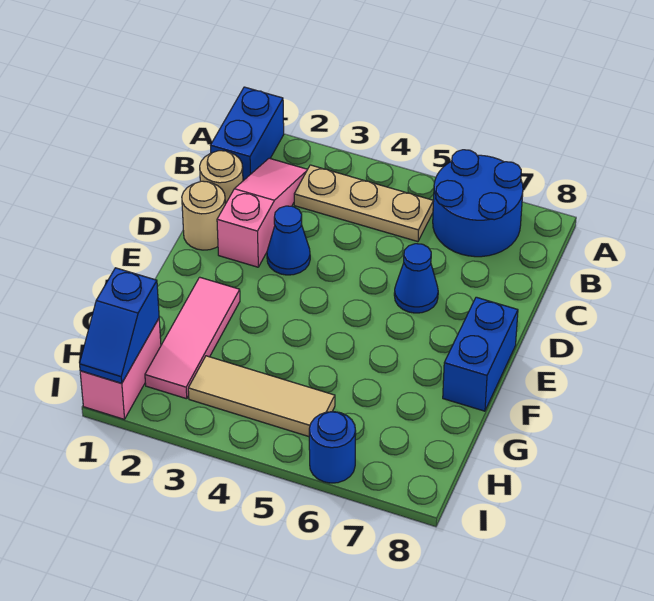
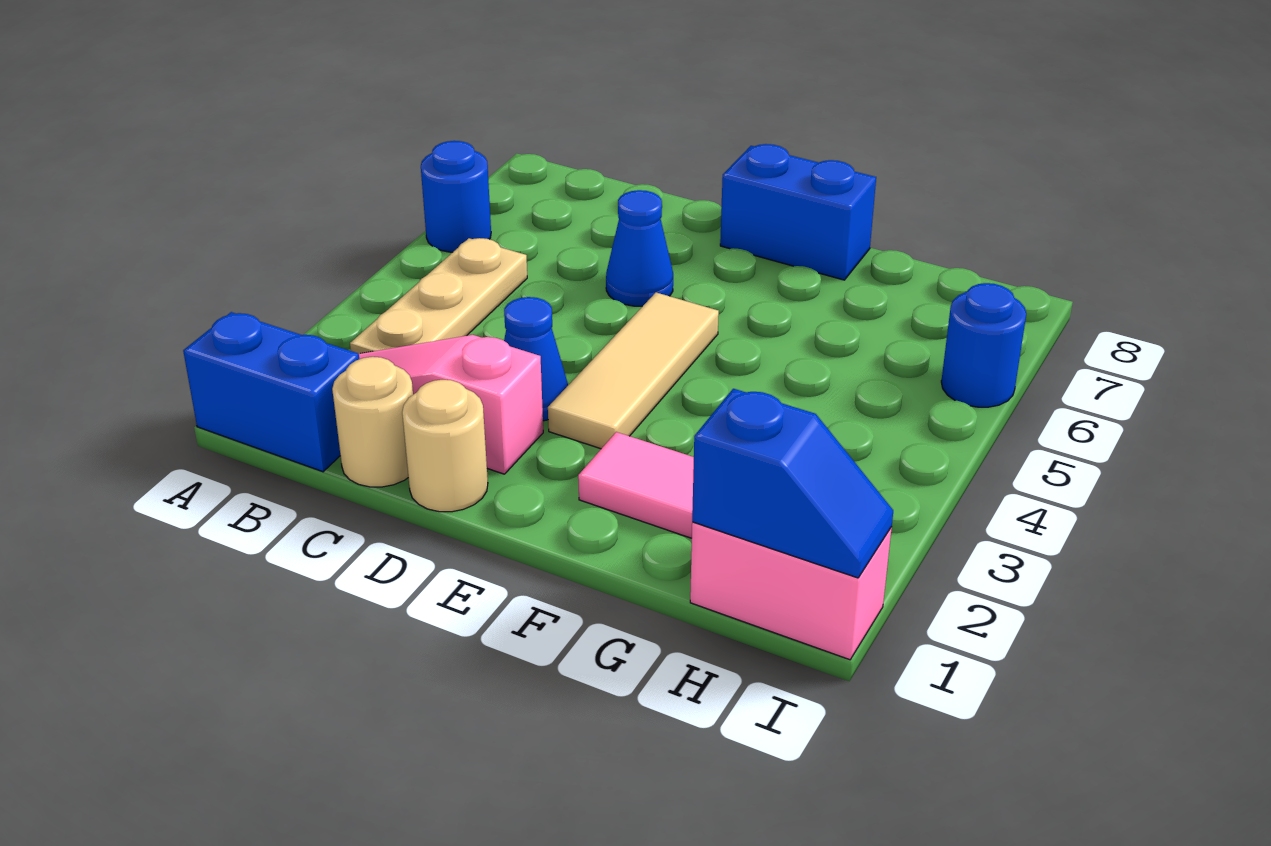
blue round brick A6:B7 level 1 -> blue round brick A6 level 1
tan tile H3:H5 level 1 -> tan tile E3:E5 level 1

